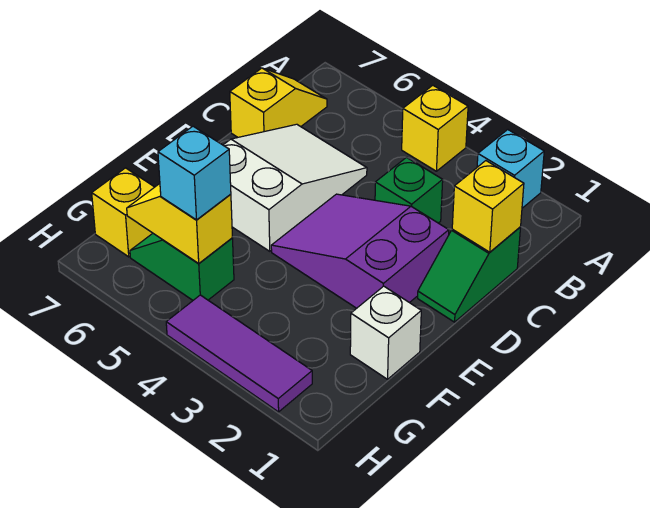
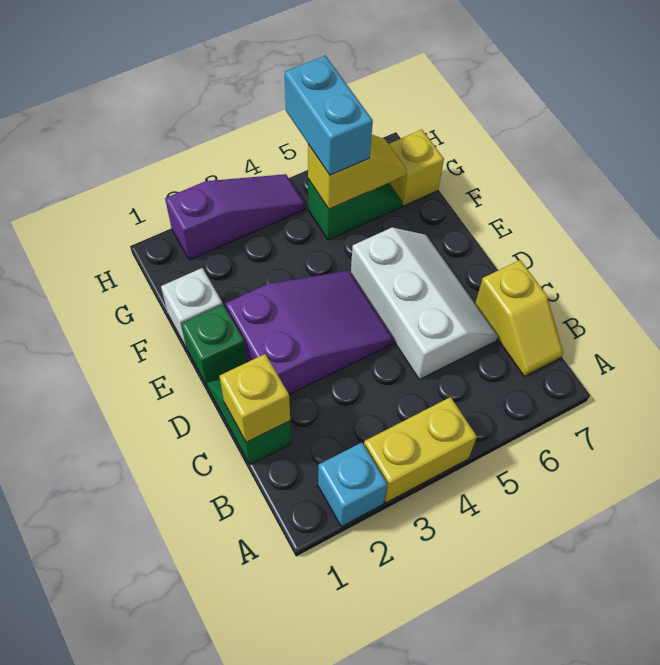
yellow brick A4 level 1 -> yellow brick A3:A4 level 1
green brick C3 level 1 -> green brick E1 level 1
white slope C5:E6 level 1 top E -> white slope C5:E6 level 1 top 5
cyan brick G5 level 3 -> cyan brick G5:H5 level 3
purple tile H2:H4 level 1 -> purple slope H2:H4 level 1 top 2

